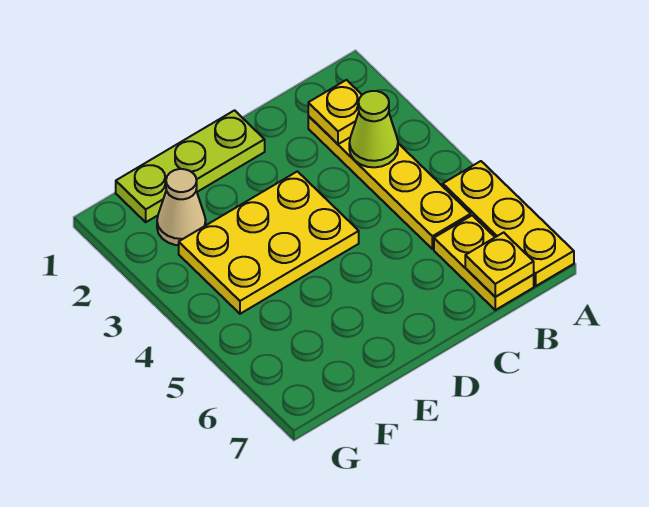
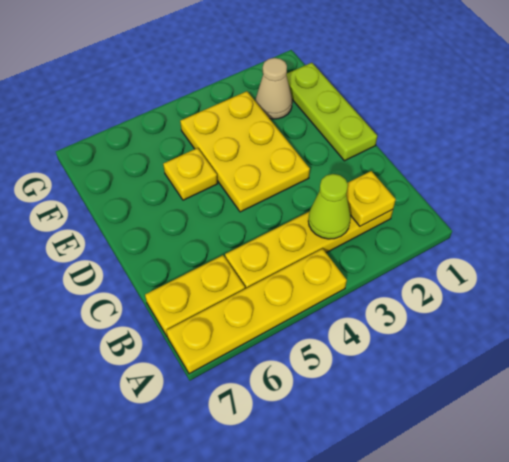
yellow plate A5:A7 level 1 -> yellow plate A4:A7 level 1
yellow plate B7 level 2 -> yellow plate E5 level 1

